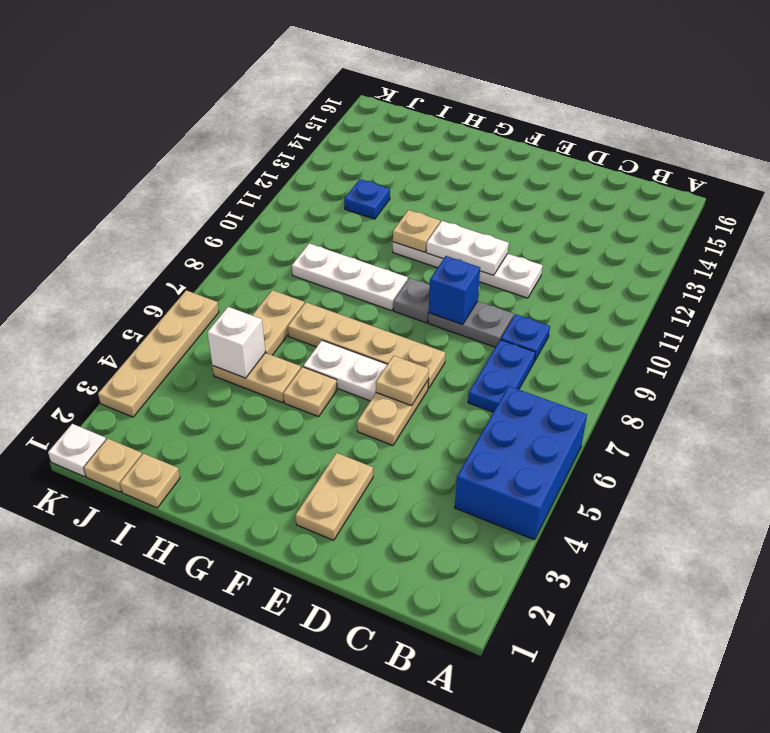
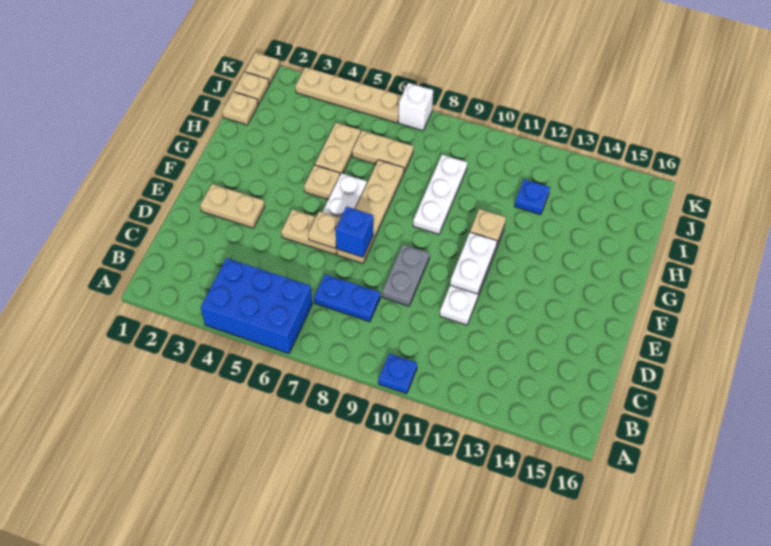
blue plate C9 level 1 -> blue plate A10 level 1
blue brick E9 level 2 -> blue brick E7 level 2
grey plate F9 level 1 -> none
white brick I5 level 2 -> white brick K7 level 1
white plate K1 level 1 -> tan plate K1 level 1

